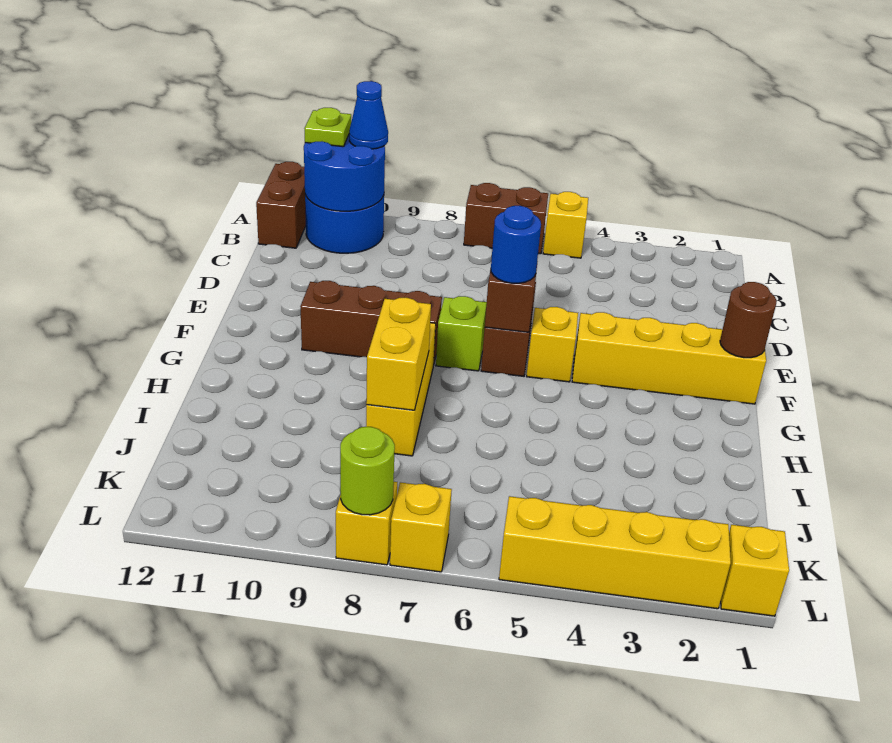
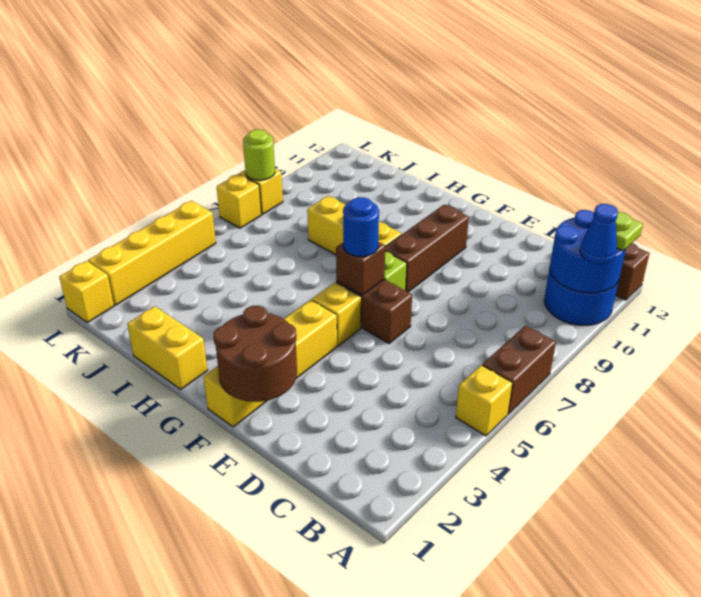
brown round brick F1 level 2 -> brown round brick E1:F2 level 2
yellow brick H8:I8 level 2 -> yellow brick H1:I1 level 1

